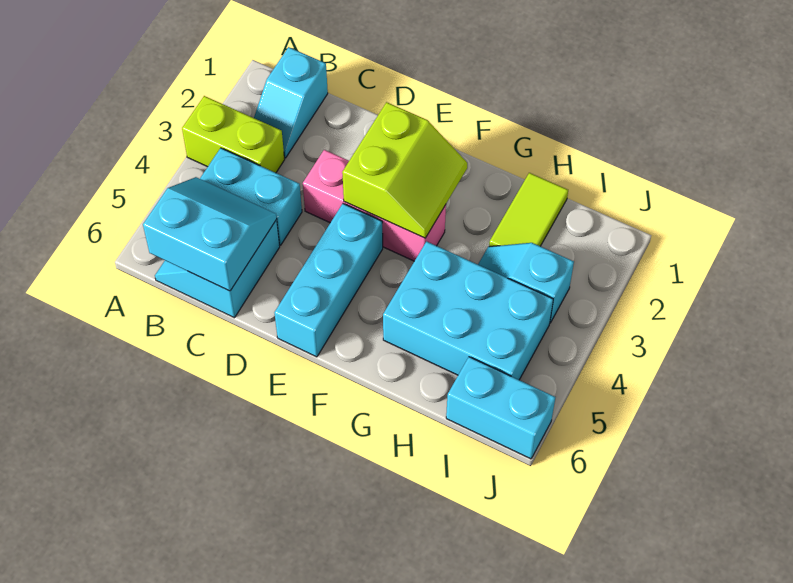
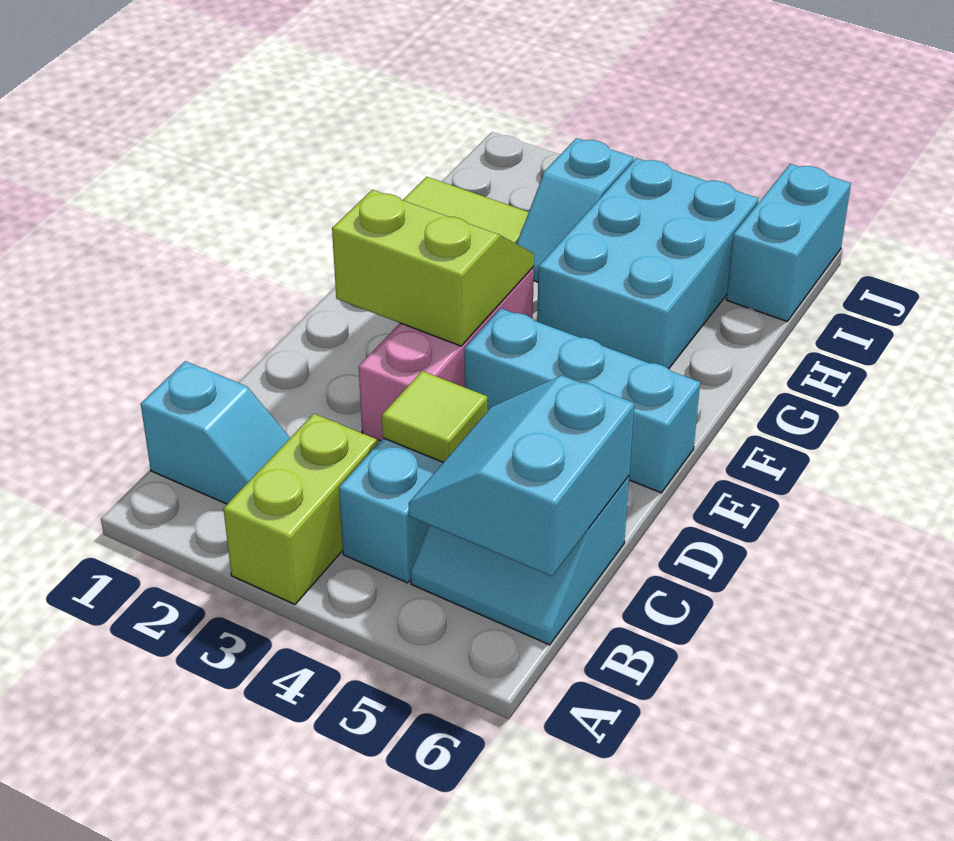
none -> lime tile C4 level 2

